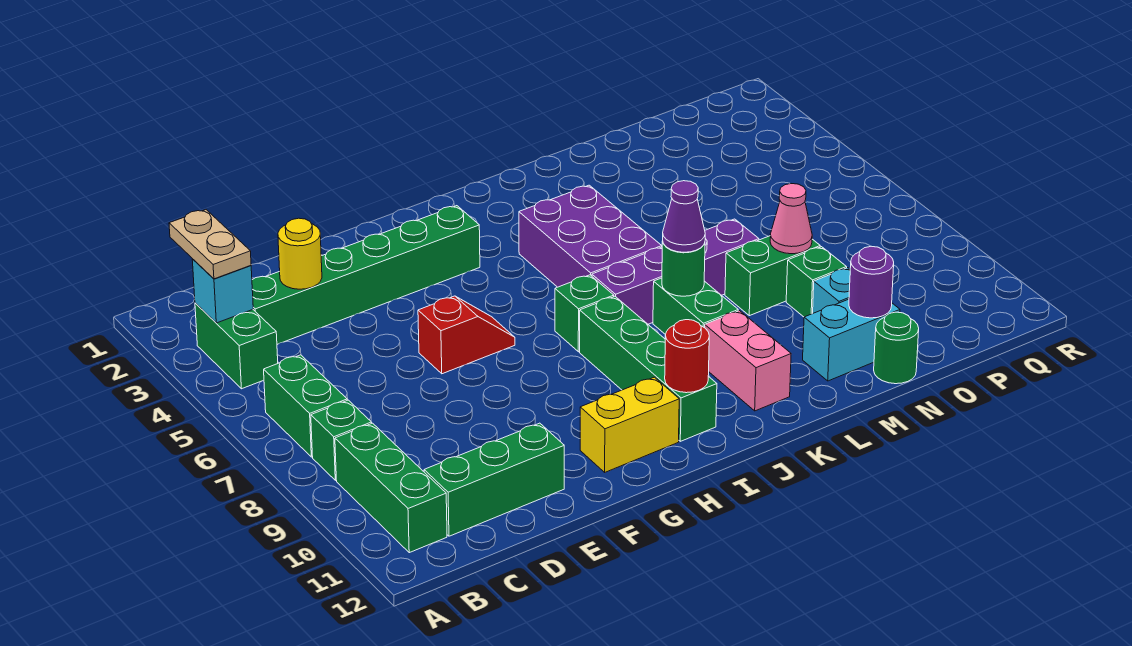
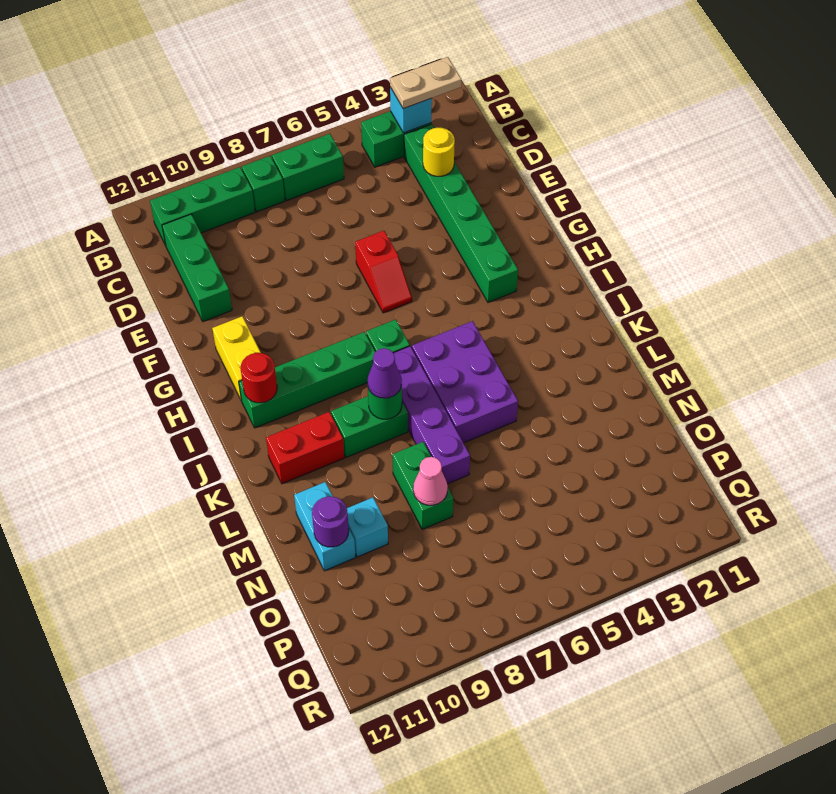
purple brick J4:K6 level 1 -> purple brick J5:L6 level 1
pink brick K10:K11 level 1 -> red brick K10:K11 level 1
green brick N9 level 1 -> none
green round brick N12 level 1 -> none

